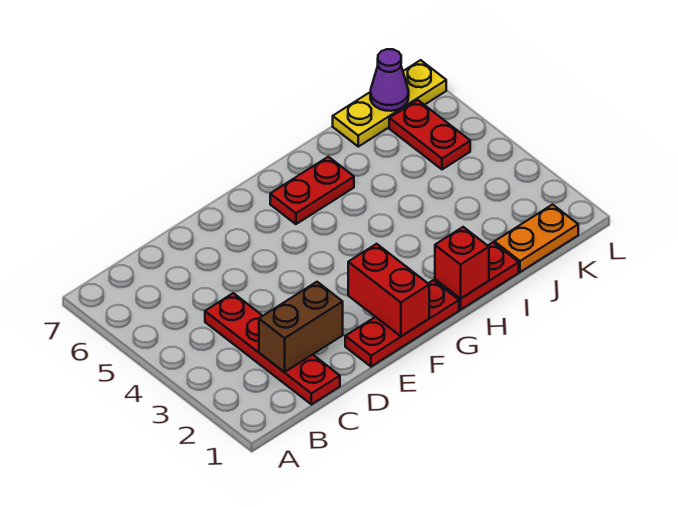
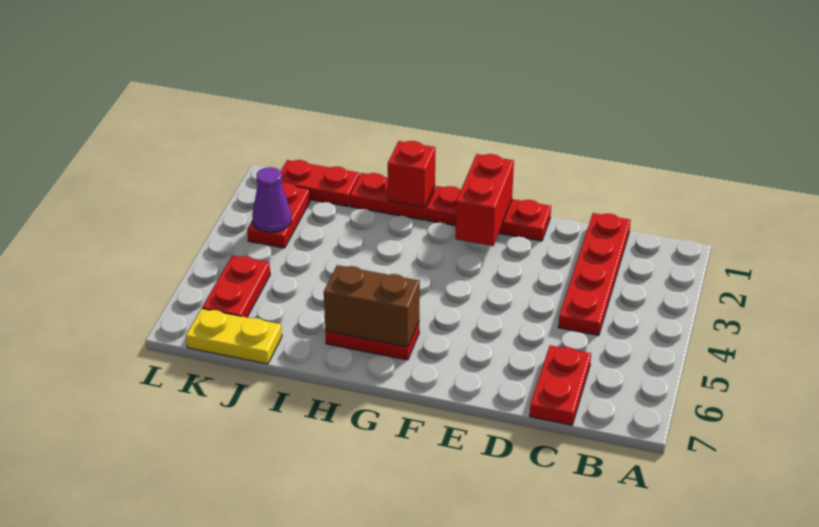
brown brick C2:D2 level 2 -> brown brick G6:H6 level 2
none -> red plate C6:C7 level 1
orange plate J1:K1 level 1 -> red plate J1:K1 level 1
yellow plate J7:L7 level 1 -> yellow plate J7:K7 level 1
none -> red plate K2:K3 level 1
purple cone K7 level 2 -> purple cone K3 level 2

